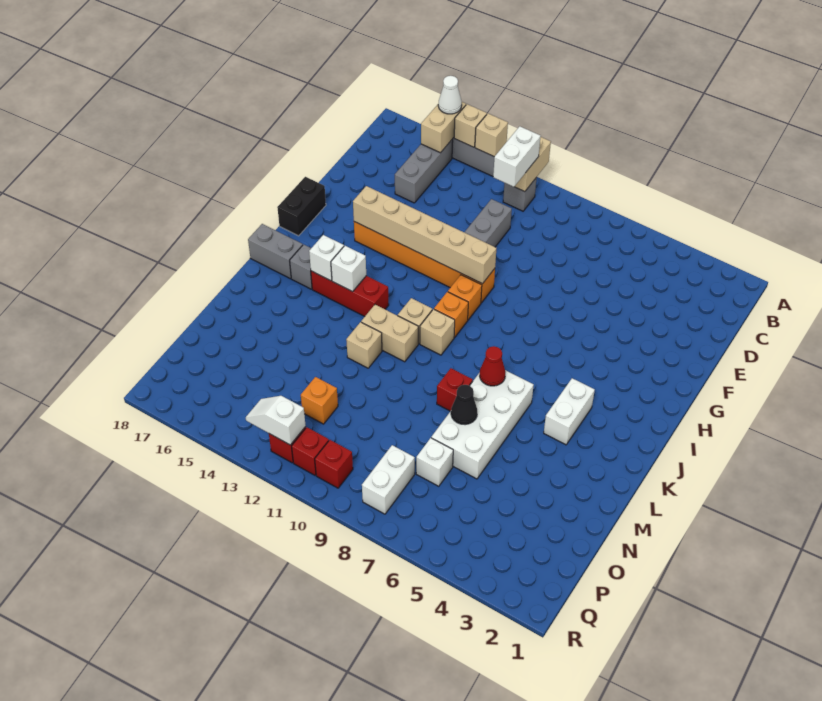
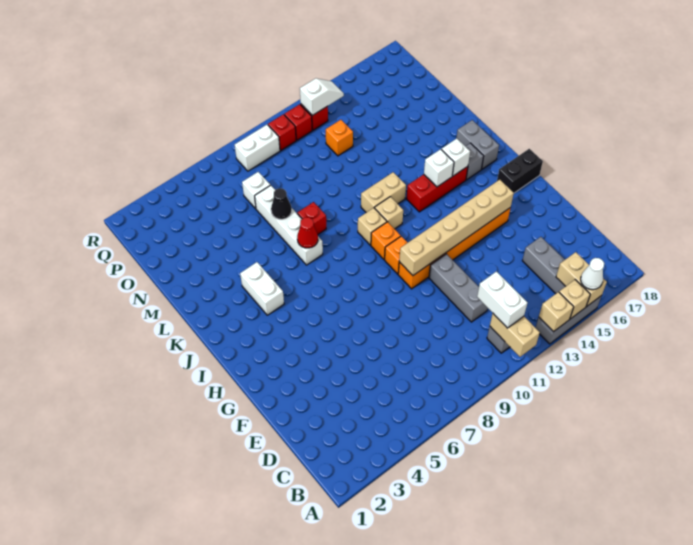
black brick G18:H18 level 1 -> black brick H17:H18 level 1
grey brick J17:J18 level 1 -> grey brick J17:K17 level 1
white brick K6:N7 level 1 -> white brick K7:N7 level 1
tan brick L12 level 1 -> none
white brick P8:Q8 level 1 -> white brick Q8:Q9 level 1

